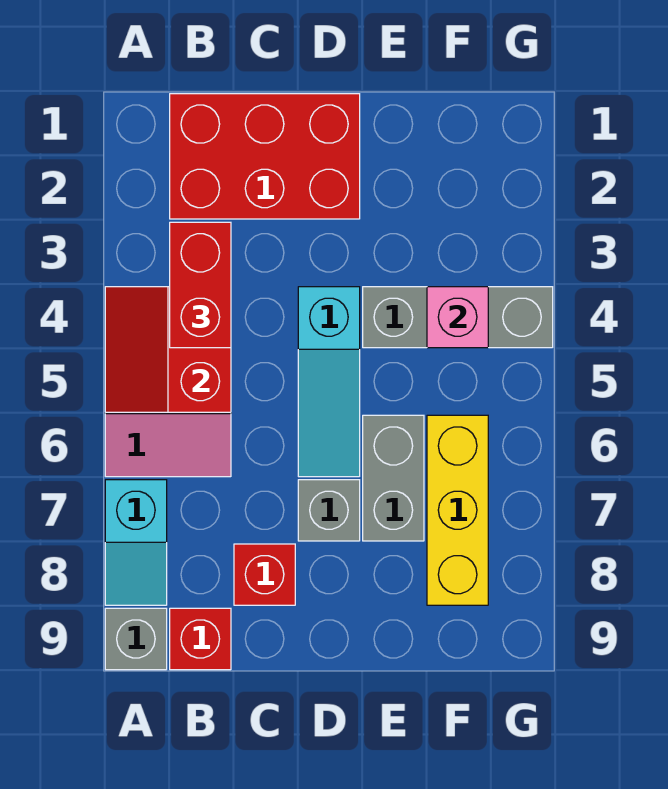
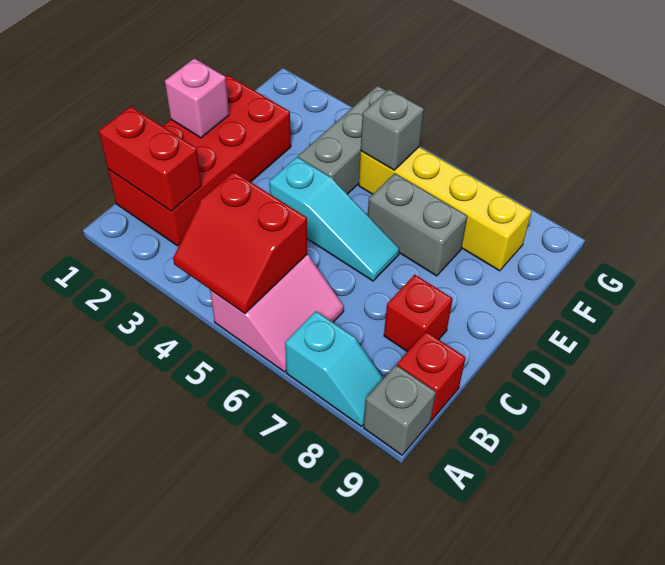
red brick B1:D2 level 1 -> red brick B1:E2 level 1
red brick B3:B4 level 3 -> red brick B1:B2 level 2
grey brick D7 level 1 -> grey brick F5 level 2
pink brick F4 level 2 -> pink brick D1 level 2
yellow brick F6:F8 level 1 -> yellow brick F5:F8 level 1

